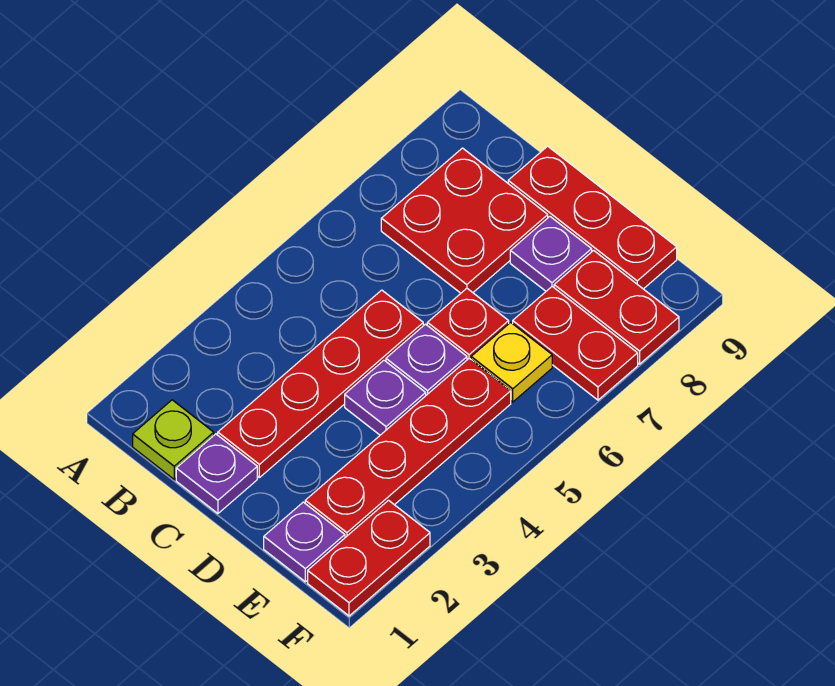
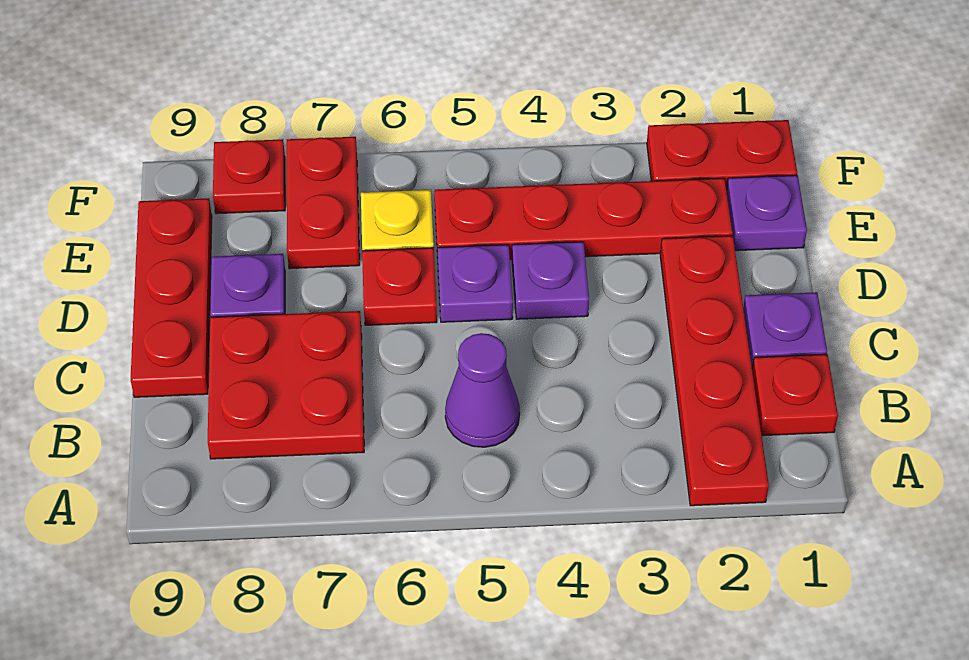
lime plate B1 level 1 -> red plate B1 level 1
none -> purple cone B5 level 1
red plate C2:C5 level 1 -> red plate A2:D2 level 1
red plate E8:F8 level 1 -> red plate F8 level 1

